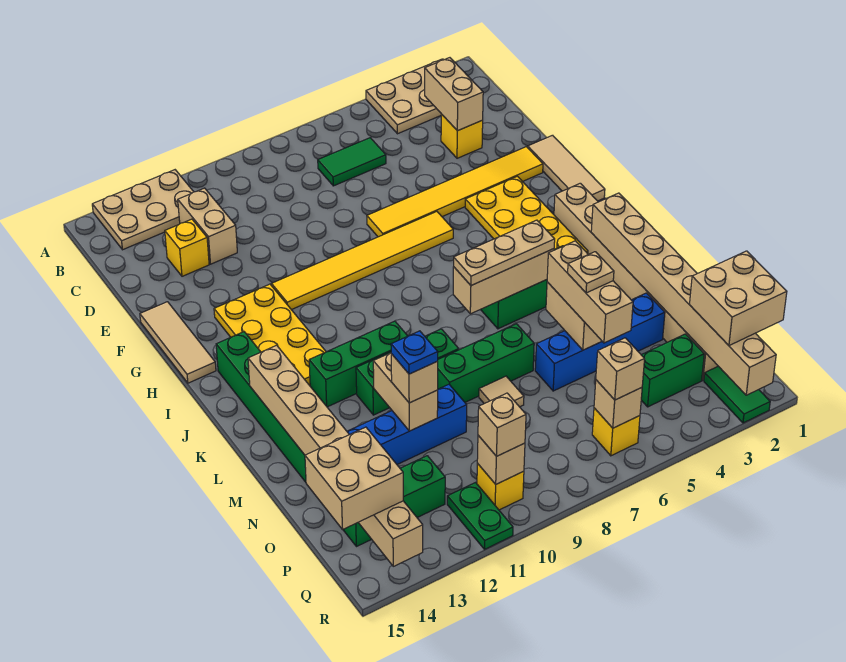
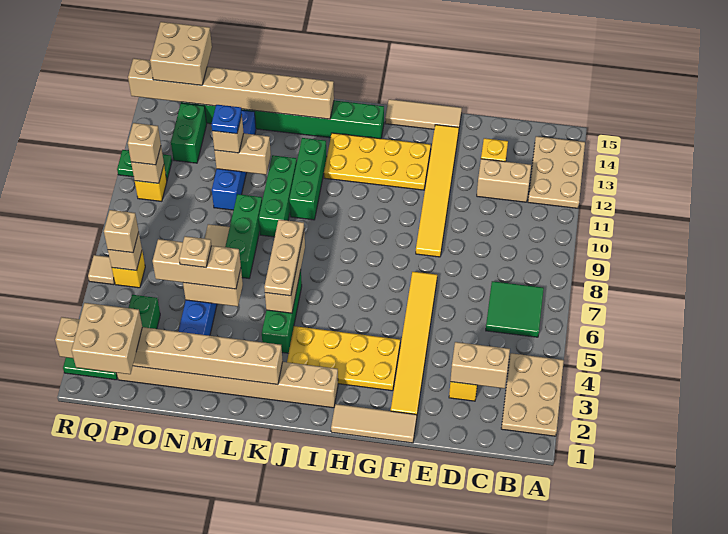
green tile C6:C7 level 1 -> green tile B6:C7 level 1
yellow tile G6:G11 level 1 -> yellow tile F9:F14 level 1
none -> tan tile R6 level 1

